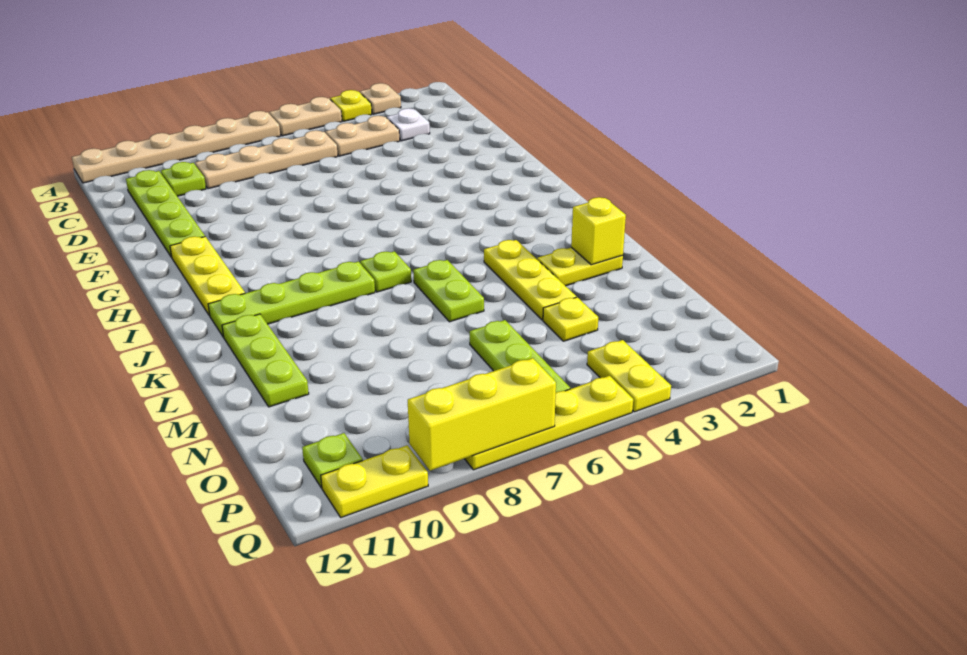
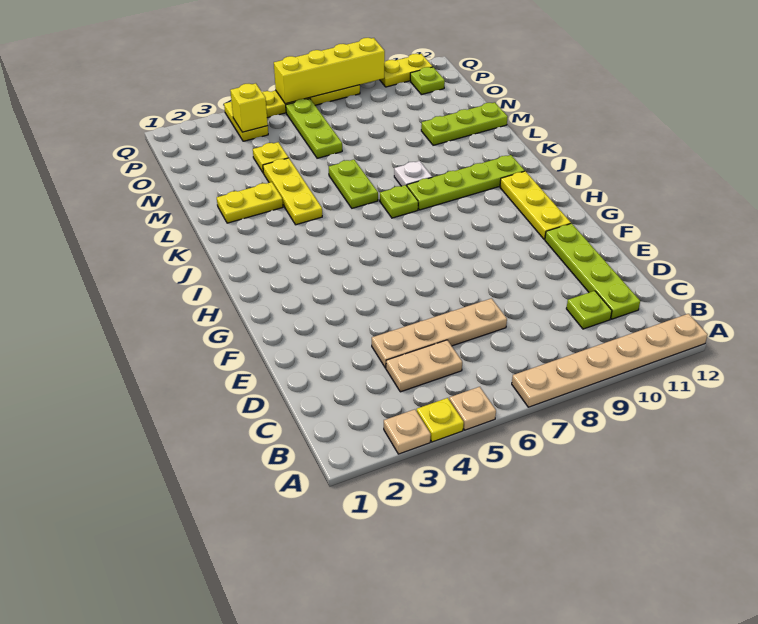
tan plate A5:A6 level 1 -> tan plate A5 level 1
white plate C3 level 1 -> white plate K8 level 1
tan plate C6:C9 level 1 -> tan plate D4:D7 level 1
lime plate K11:M11 level 1 -> lime plate M10:M12 level 1
yellow brick L2 level 2 -> yellow brick P4 level 2
yellow brick Q7:Q9 level 2 -> yellow brick Q6:Q9 level 2

